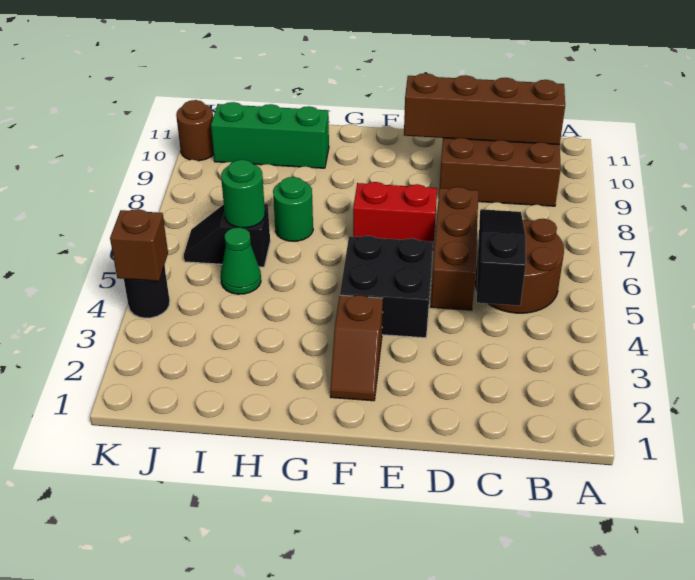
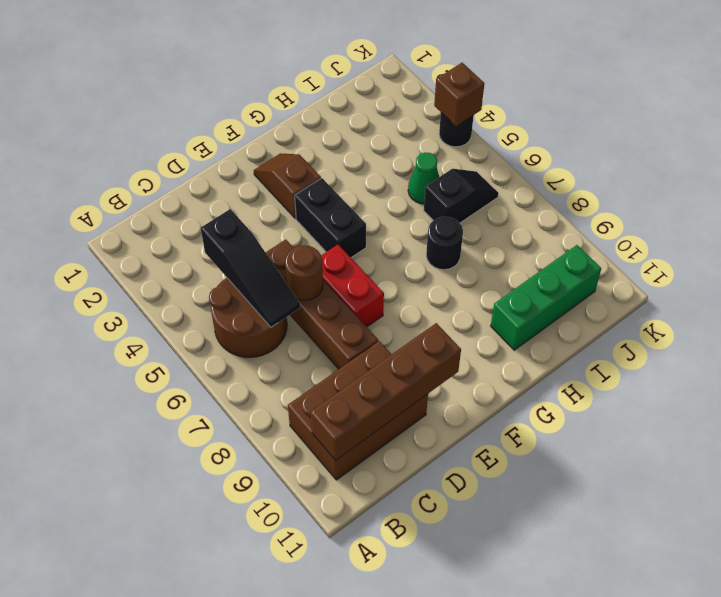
brown brick D5:D7 level 1 -> brown brick D5:D8 level 1
black brick E4:F5 level 1 -> black brick F4:F5 level 1
red brick E7:F7 level 1 -> red brick E6:E7 level 1
green round brick H7 level 1 -> black round brick H7 level 1
green round brick I6 level 2 -> none
brown round brick K10 level 1 -> brown round brick D6 level 2

